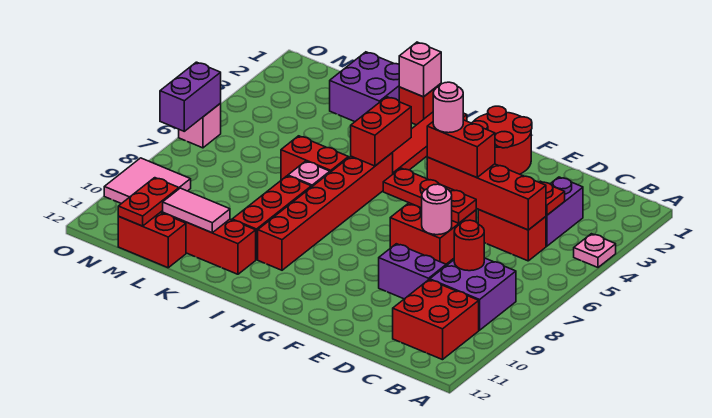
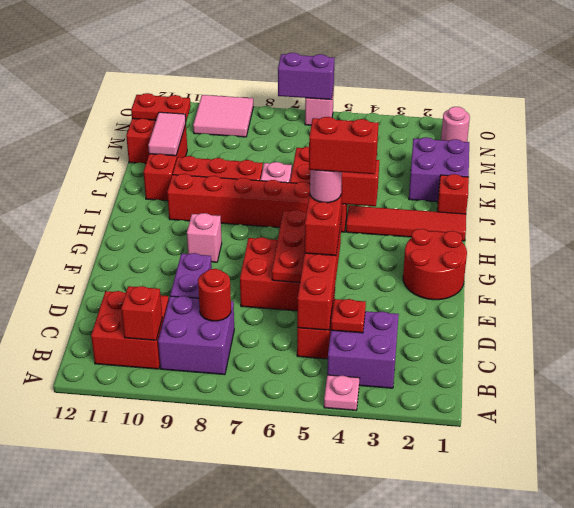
none -> red brick B10 level 2
purple brick C3:C4 level 1 -> purple brick B3:C4 level 1
pink round brick E7 level 2 -> pink round brick N1 level 1
none -> red brick F4:F5 level 5
pink brick J1 level 2 -> pink brick G9 level 1

